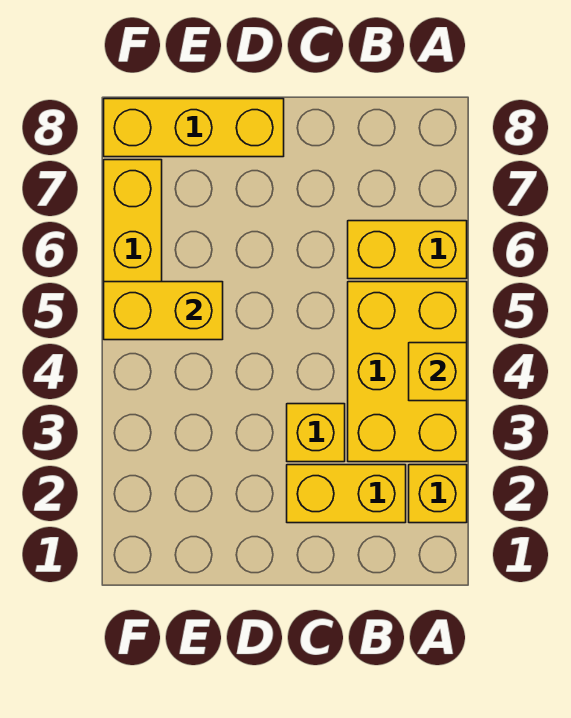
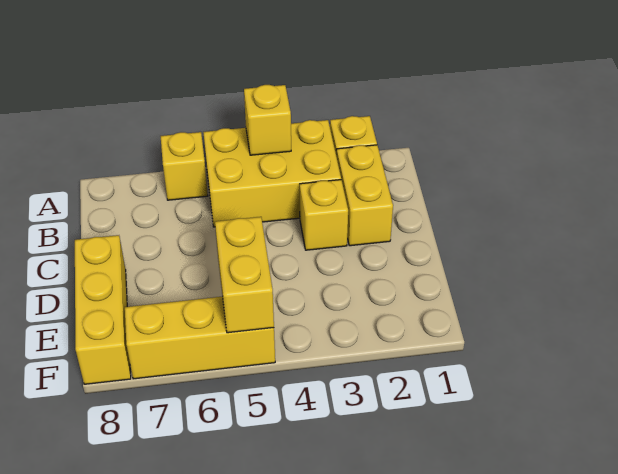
yellow brick A6:B6 level 1 -> yellow brick A6 level 1

